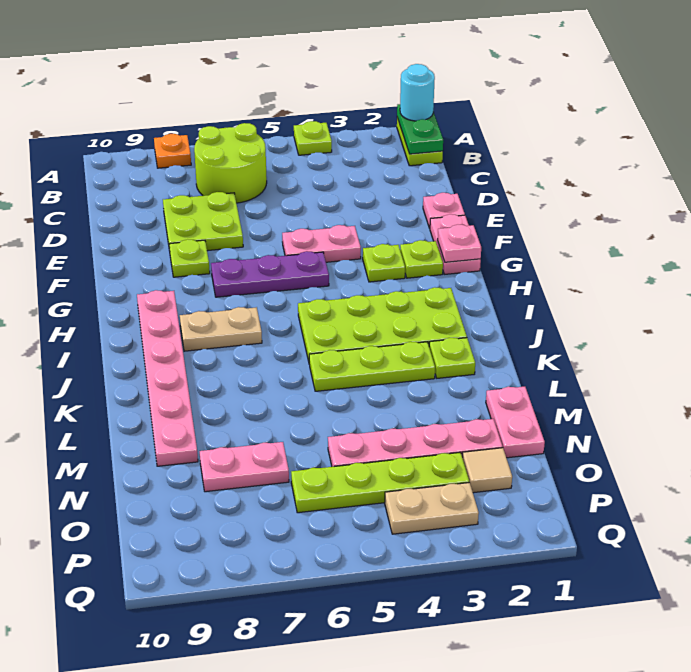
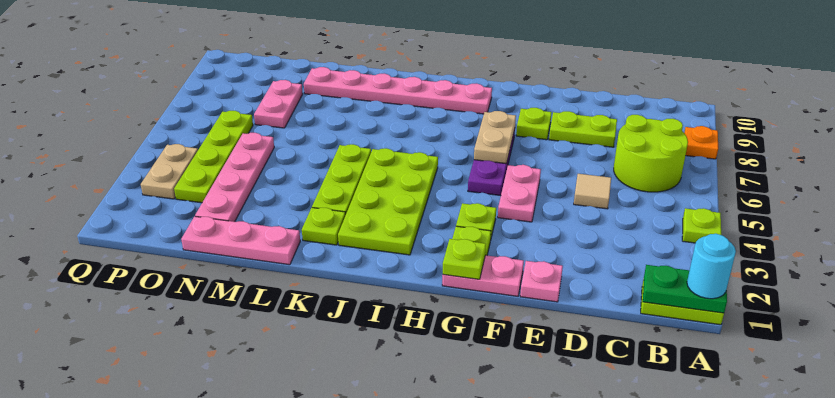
lime plate D7:E8 level 1 -> lime plate D8:E8 level 1
pink plate G1 level 2 -> lime plate G1 level 2
tan plate I7:I8 level 1 -> tan plate G6:G7 level 2
pink plate M1:N1 level 1 -> pink plate L1:N1 level 1
tan tile O2 level 1 -> tan tile D5 level 1

